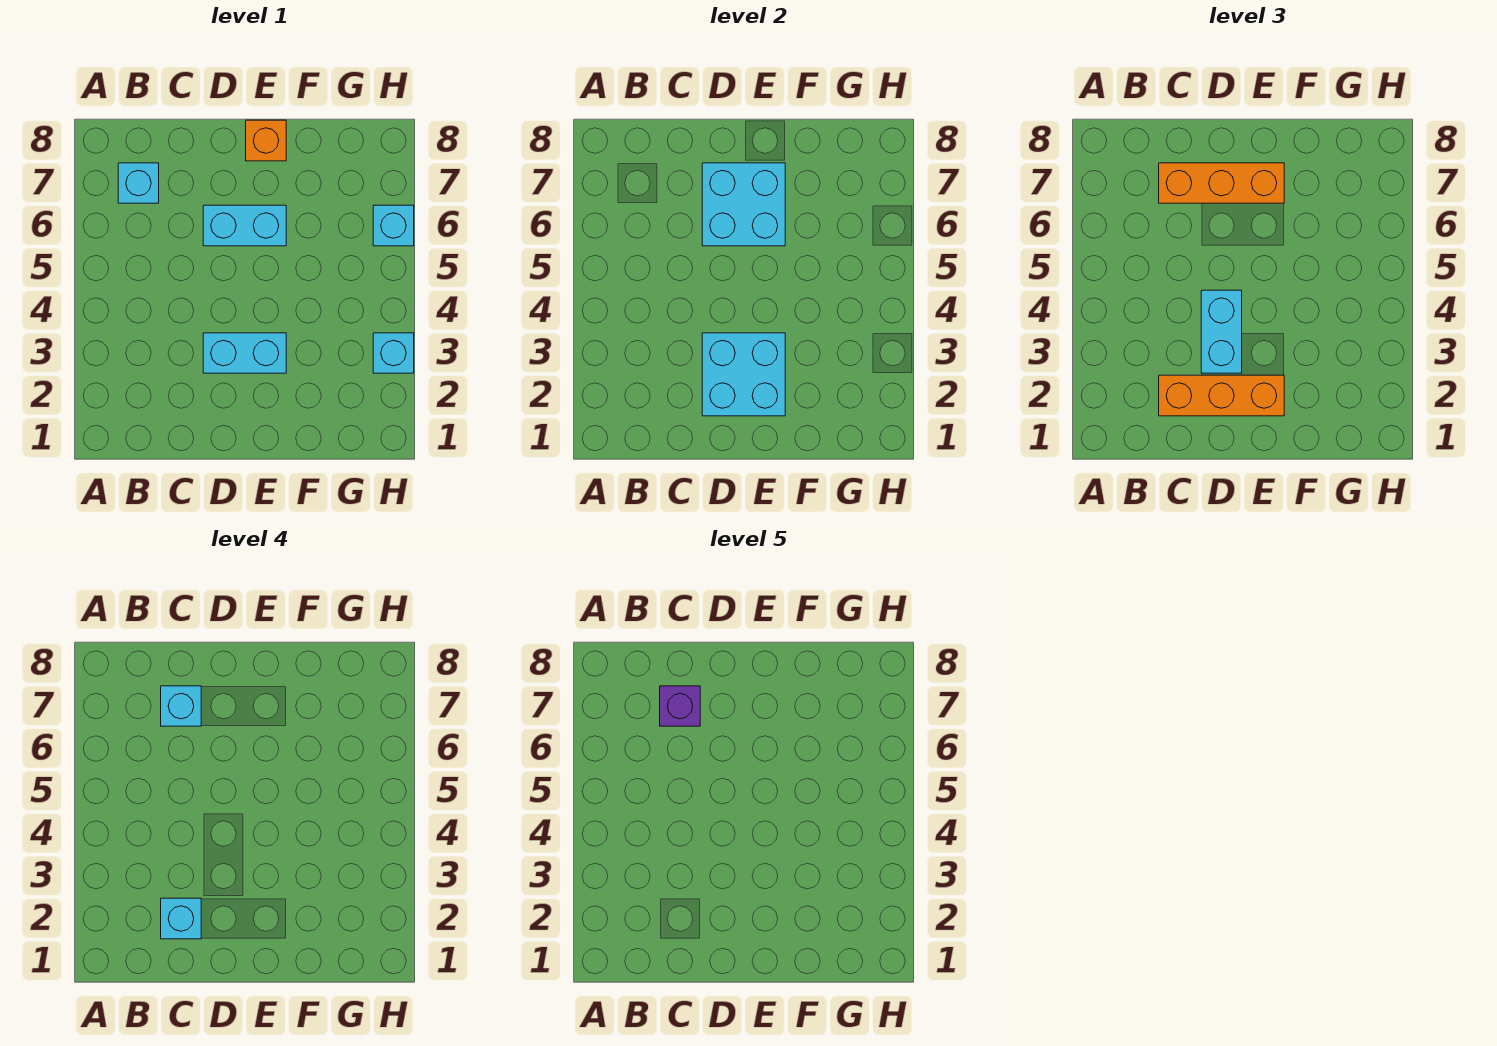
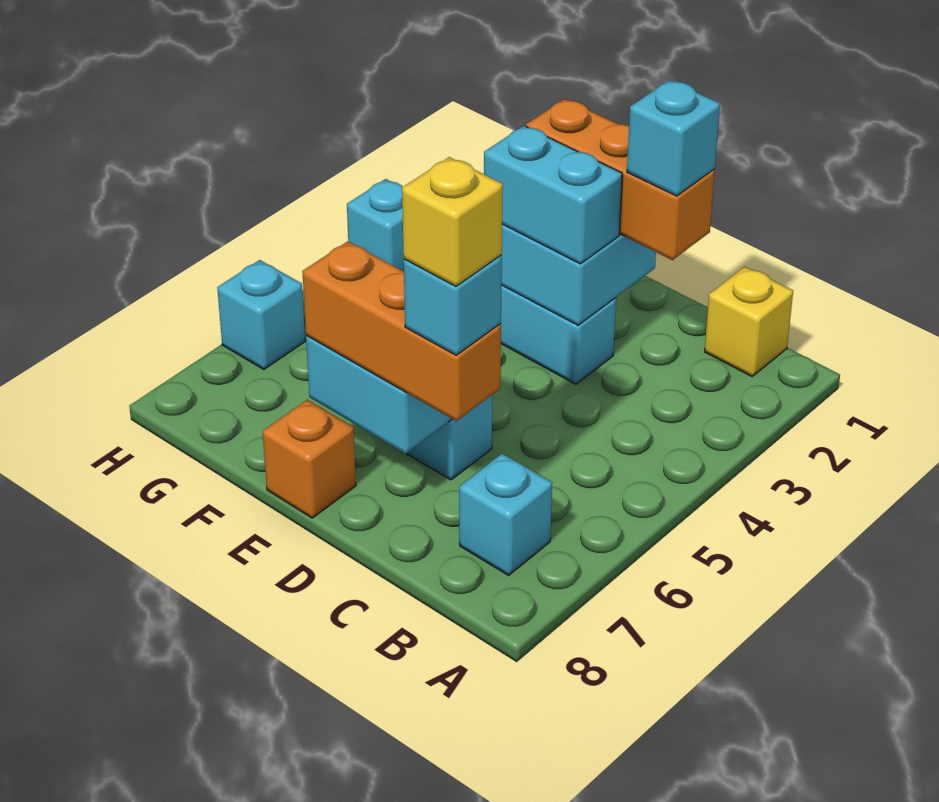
none -> yellow brick B1 level 1
purple brick C7 level 5 -> yellow brick C7 level 5
cyan brick D3:D4 level 3 -> cyan brick D3:E3 level 3

